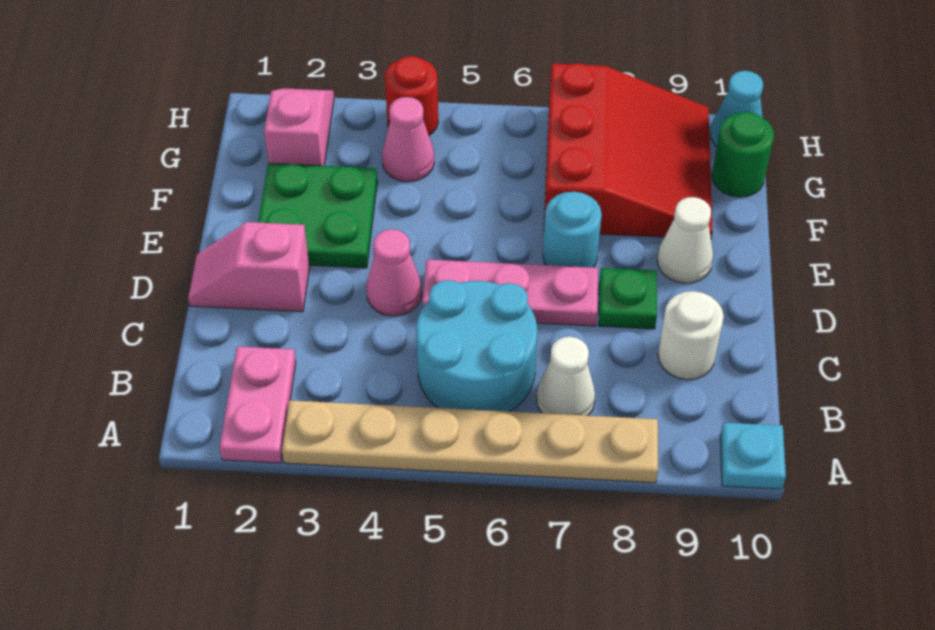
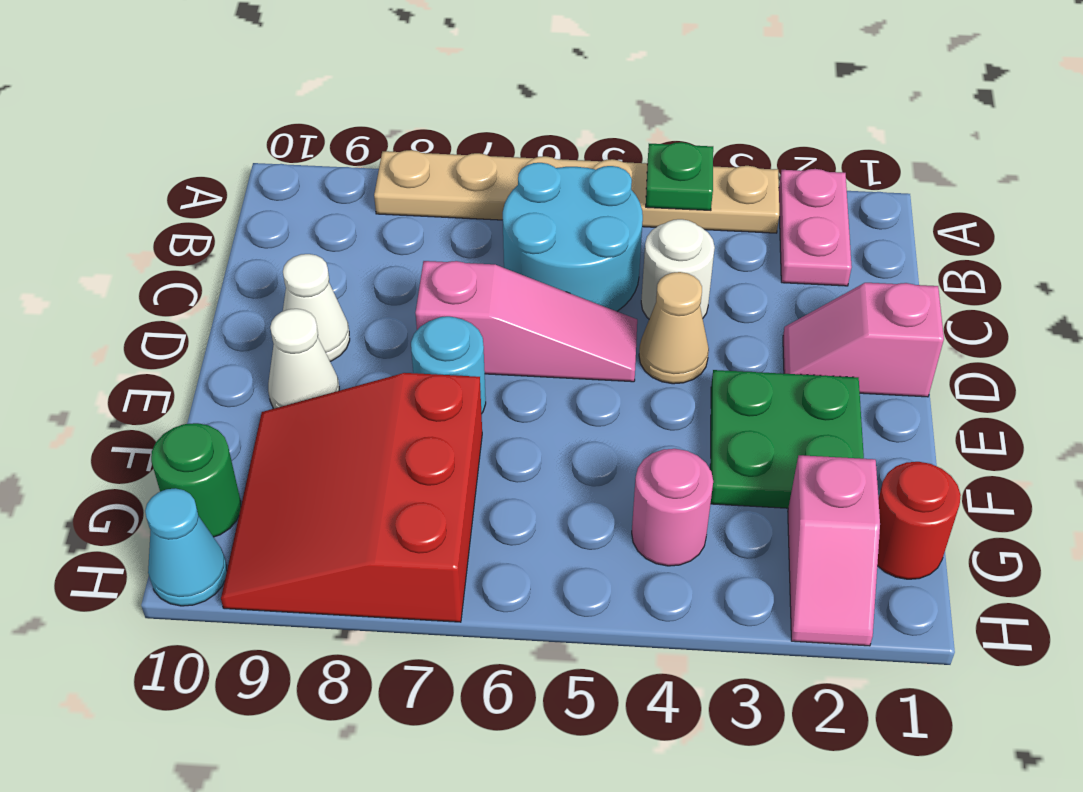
cyan plate A10 level 1 -> none
white cone B7 level 1 -> white cone D9 level 1
white round brick C9 level 1 -> white round brick C4 level 1
pink slope D1:D2 level 1 top 2 -> pink slope D1:D2 level 1 top 1
pink cone D4 level 1 -> tan cone D4 level 1
pink plate D5:D7 level 1 -> pink slope D5:D7 level 1 top 7
green plate D8 level 1 -> green plate A4 level 2
pink cone G4 level 1 -> pink round brick G4 level 1
red round brick H4 level 1 -> red round brick G1 level 1

